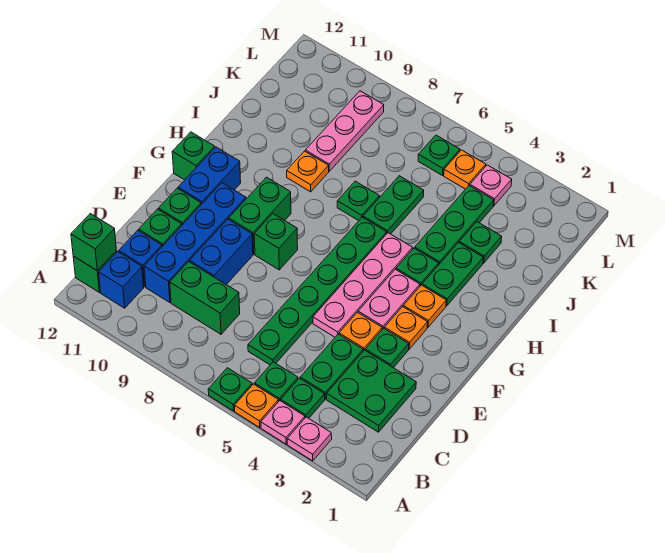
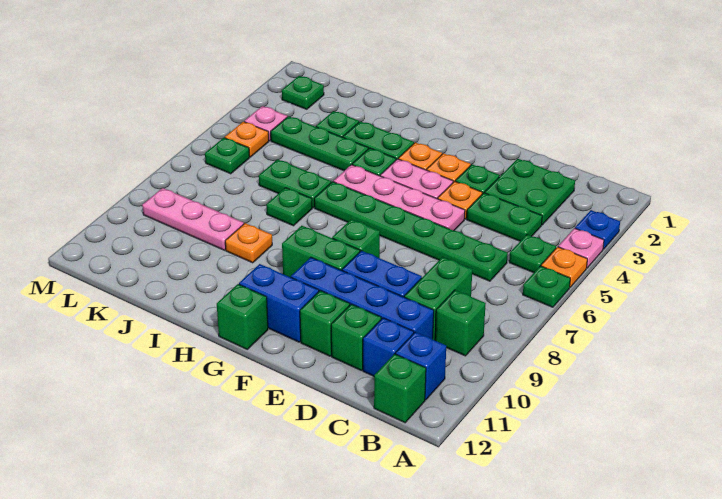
pink plate A3 level 1 -> blue plate A3 level 1
green plate B4 level 1 -> green plate L2 level 1
green brick B12 level 2 -> green brick B9 level 1

